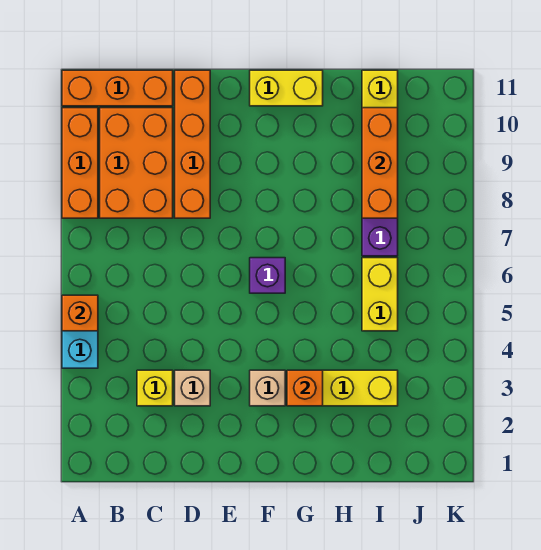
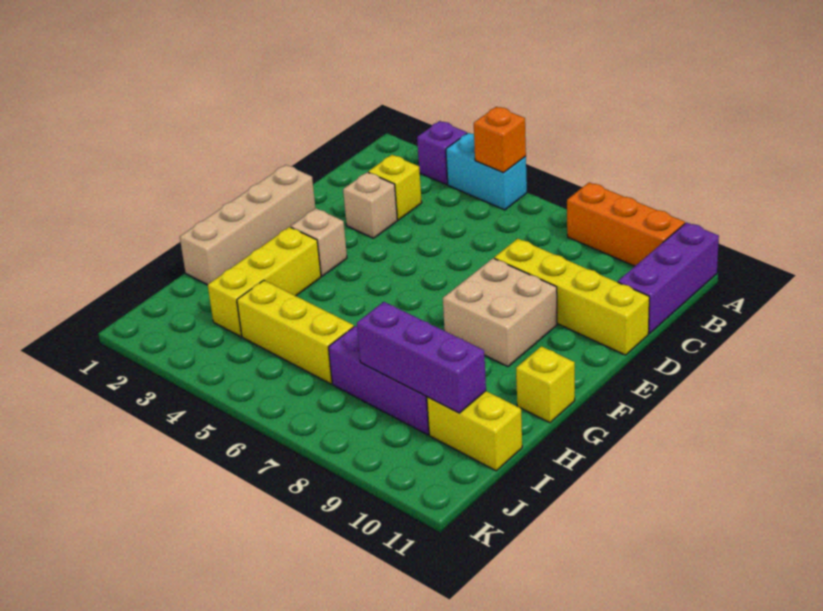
orange brick A11:C11 level 1 -> purple brick A11:C11 level 1
orange brick B8:C10 level 1 -> none
orange brick D8:D11 level 1 -> yellow brick D8:D11 level 1
none -> tan brick E1:H1 level 1
none -> tan brick E8:F9 level 1
purple brick F6 level 1 -> purple brick A3 level 1
yellow brick F11:G11 level 1 -> yellow brick G11 level 1
orange brick G3 level 2 -> none
yellow brick I5:I6 level 1 -> yellow brick I4:I6 level 1
orange brick I8:I10 level 2 -> purple brick I8:I10 level 2

